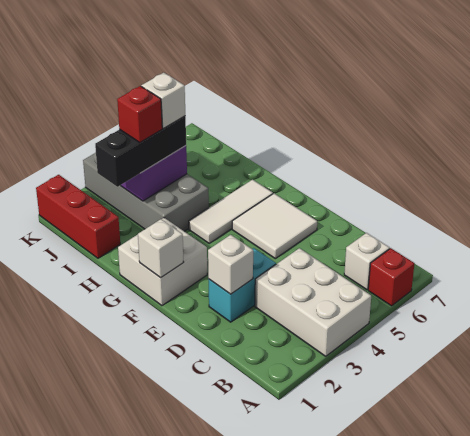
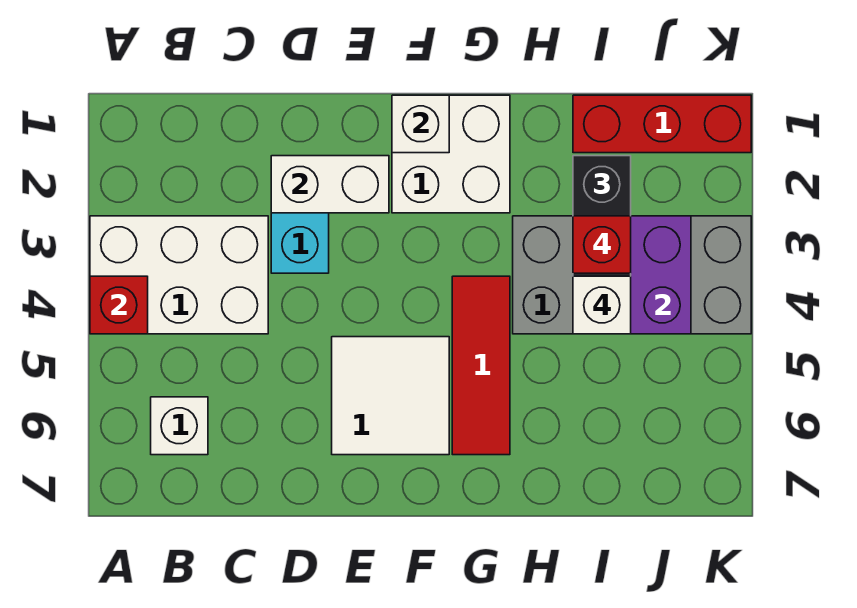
red brick A6 level 1 -> red brick A4 level 2
white brick D2 level 2 -> white brick D2:E2 level 2
white tile G4:G6 level 1 -> red tile G4:G6 level 1

